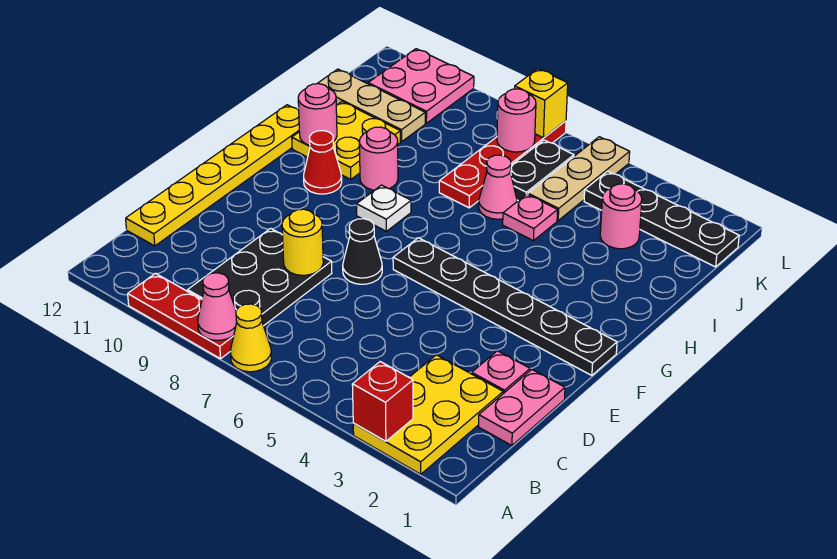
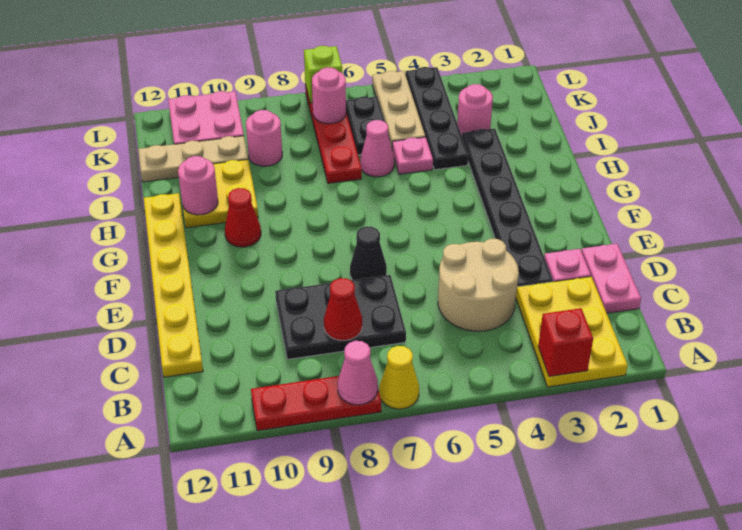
black plate B8:D9 level 1 -> black plate C7:D9 level 1
none -> tan round brick C4:D5 level 1
none -> red cone C8 level 2
yellow round brick D8 level 2 -> none
black plate F1:F6 level 1 -> black plate D3:I3 level 1
white plate G8 level 1 -> none
pink round brick H9 level 1 -> pink round brick J9 level 1
black plate K1:K4 level 1 -> black plate I4:L4 level 1
yellow brick L7 level 2 -> lime brick L7 level 2

